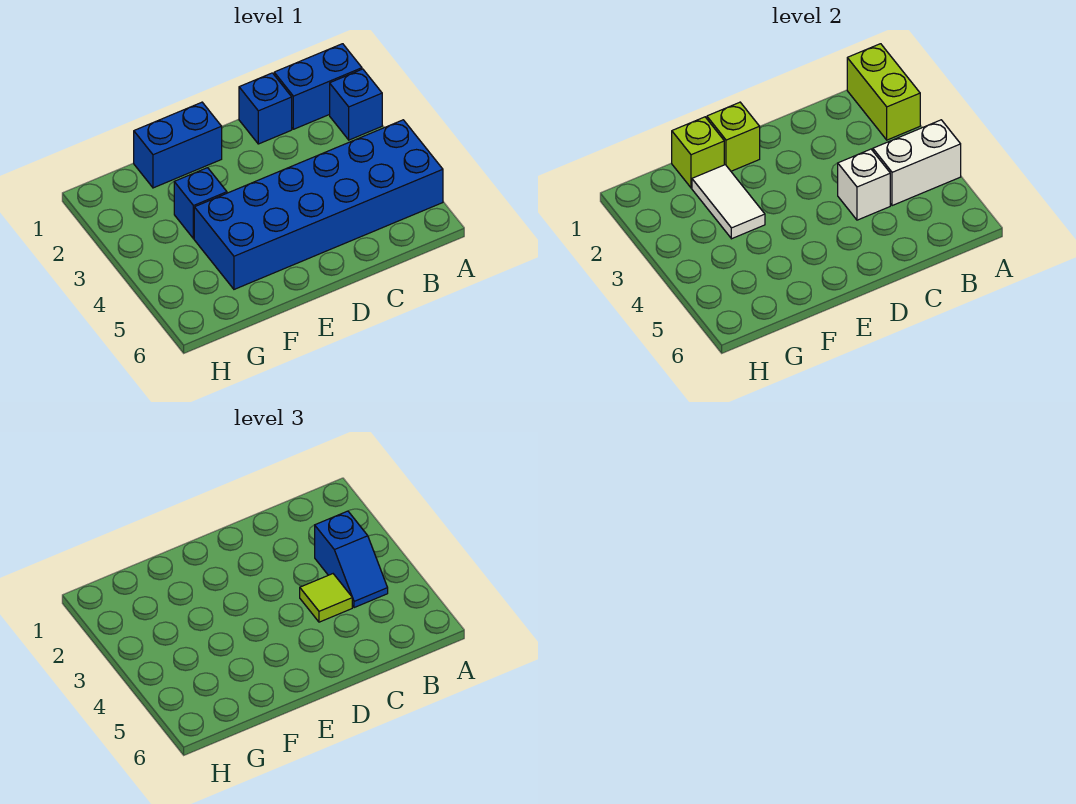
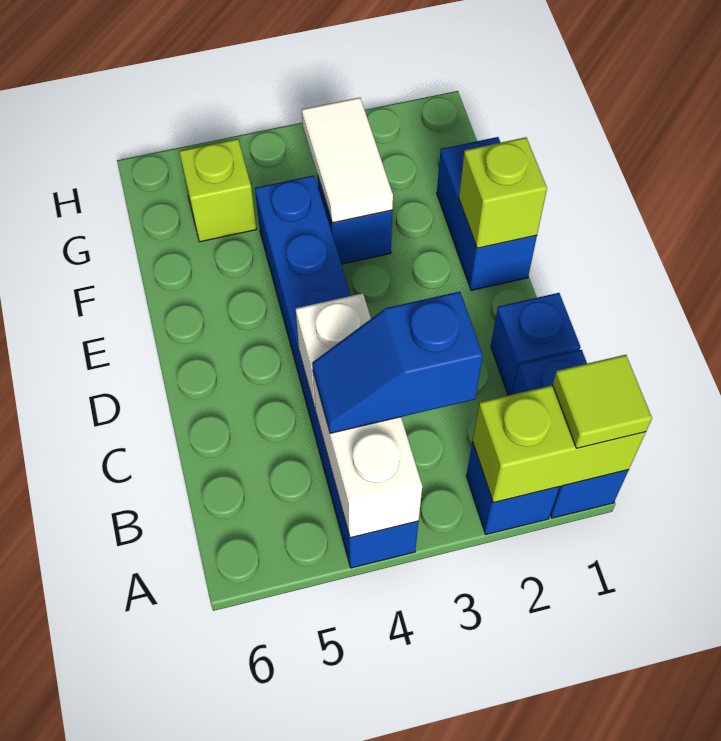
blue brick A4:F5 level 1 -> blue brick A4:F4 level 1
lime tile C4 level 3 -> lime tile A1 level 3
lime brick F1 level 2 -> lime brick G5 level 1
white tile F2:F3 level 2 -> white tile F3:G3 level 2

